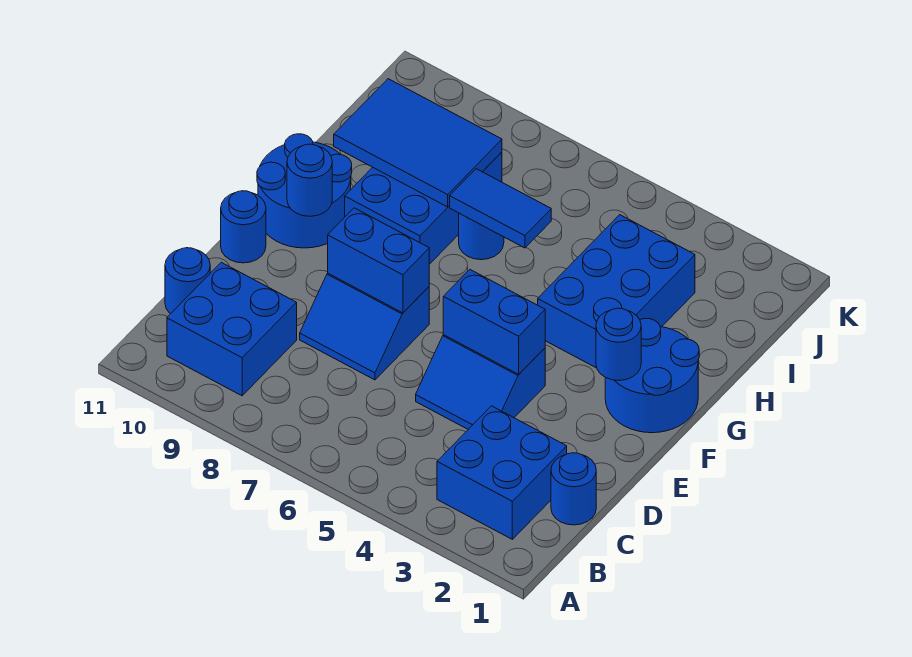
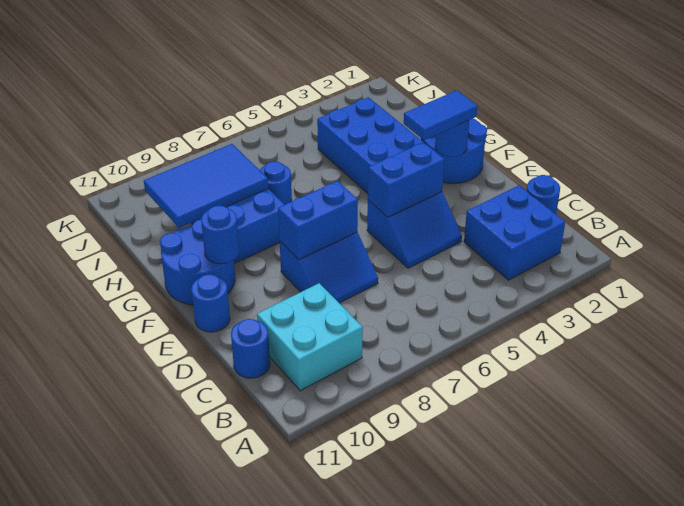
blue brick B9:C10 level 1 -> cyan brick B9:C10 level 1
blue tile H6:H7 level 2 -> blue tile F2:F3 level 3

